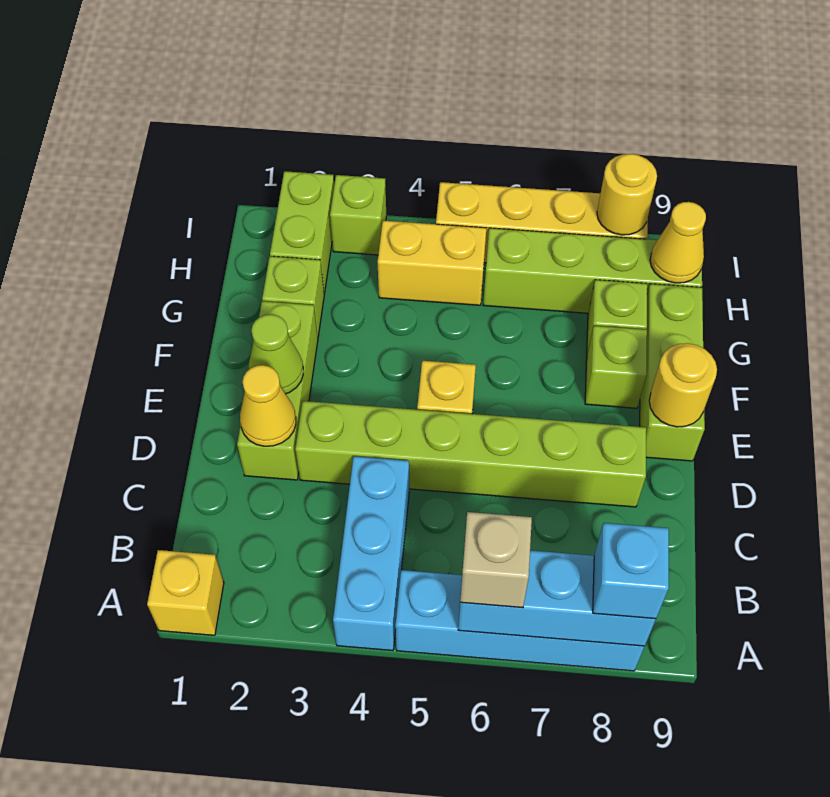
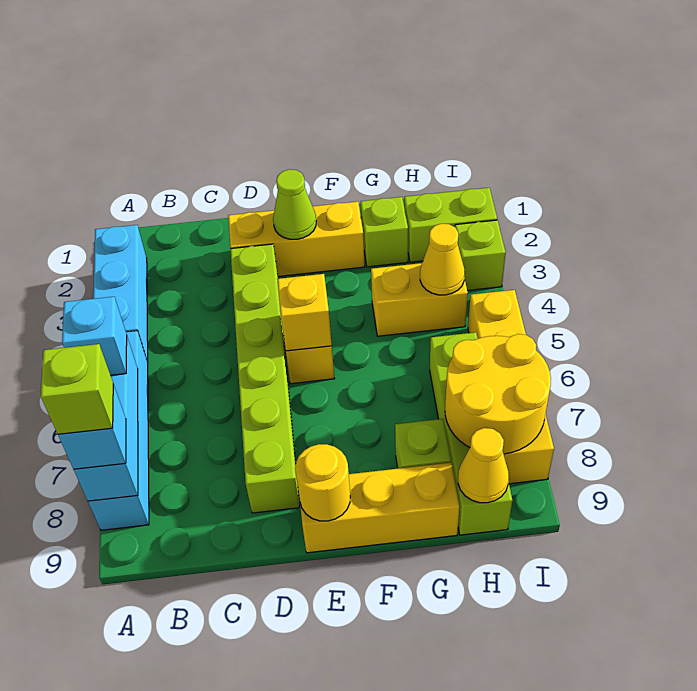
yellow brick A1 level 1 -> yellow brick E5 level 2
cyan brick A4:C4 level 1 -> cyan brick A2:A4 level 1
tan brick A6 level 3 -> cyan brick A6 level 3
lime brick D2:F2 level 1 -> yellow brick D2:F2 level 1
yellow cone D2 level 2 -> yellow cone H4 level 2
lime brick E9:G9 level 1 -> yellow brick E9:G9 level 1
lime brick F8 level 1 -> lime brick A8 level 4
yellow brick H4:H5 level 1 -> yellow brick G4:H4 level 1
yellow round brick I8 level 2 -> yellow round brick H7:I8 level 2

